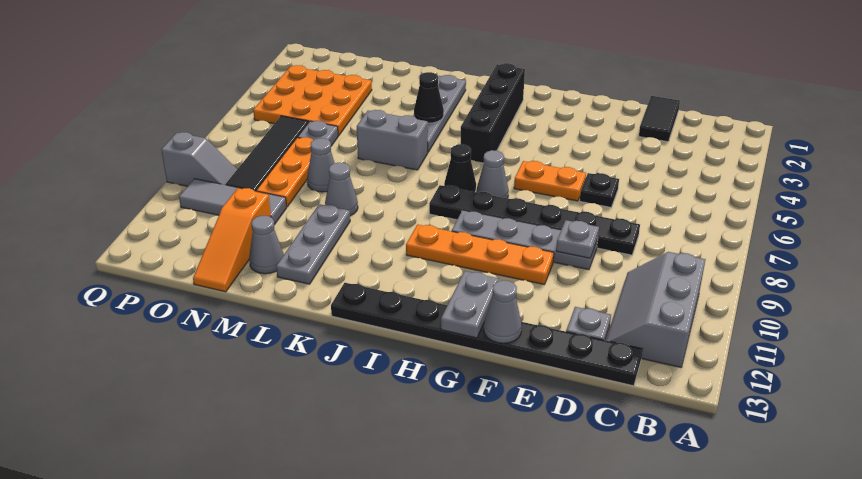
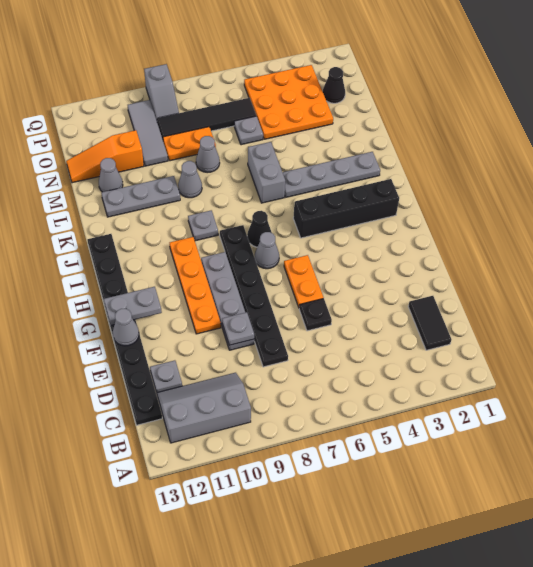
black tile D1:D2 level 1 -> black tile C2:D2 level 1
none -> grey plate J9 level 1
black cone K4 level 2 -> black cone O2 level 1
orange plate N7:N9 level 1 -> orange plate N8:N9 level 1

